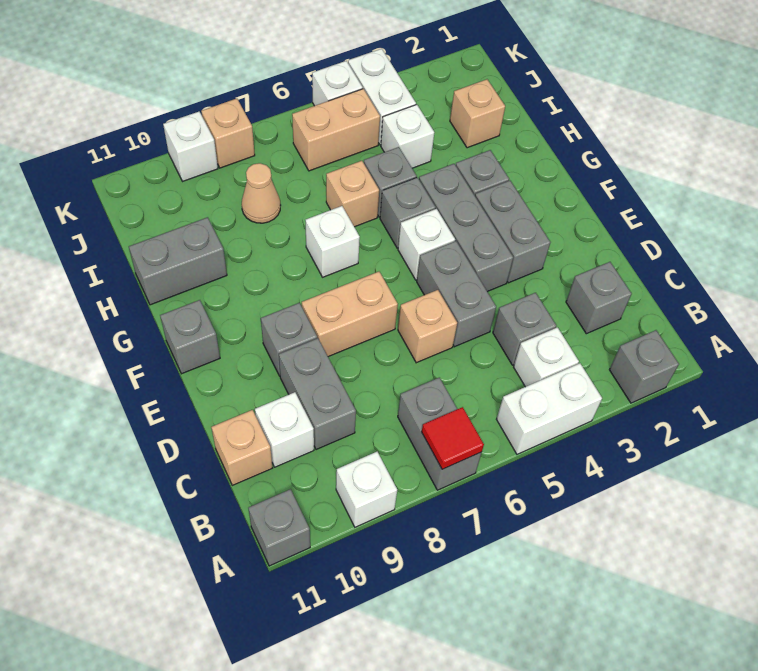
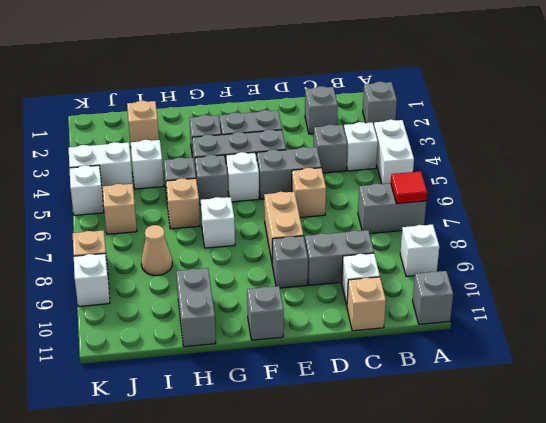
tan brick J5:J6 level 1 -> tan brick J6 level 1

